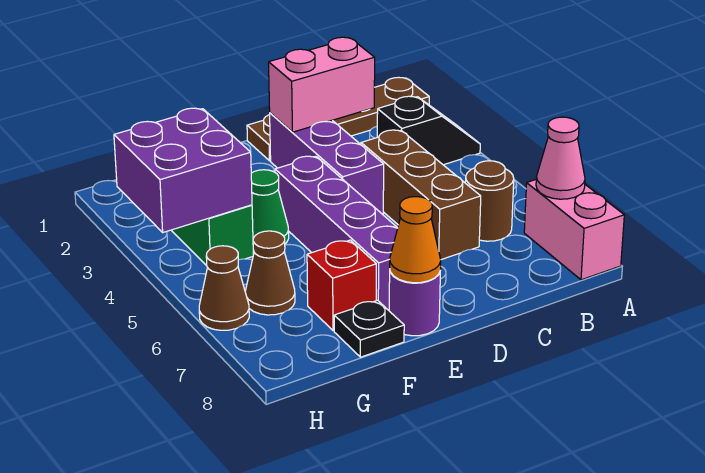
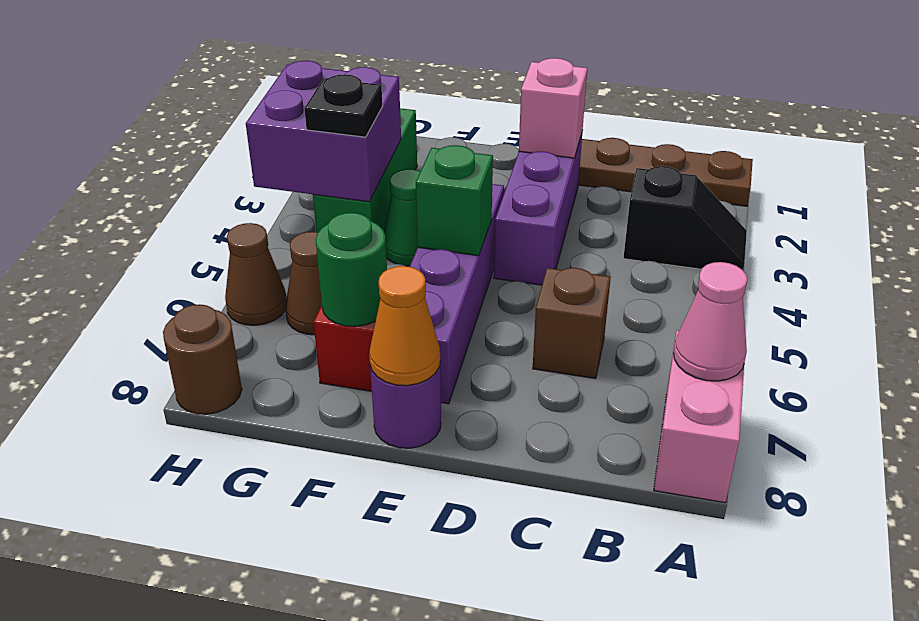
brown round brick B6 level 1 -> brown round brick H8 level 1
pink brick C2:D2 level 2 -> pink brick D2 level 2
brown brick C4:C6 level 1 -> brown brick C6 level 1
none -> green brick E5 level 2
none -> green round brick F7 level 2
black plate F8 level 1 -> black plate G4 level 3

